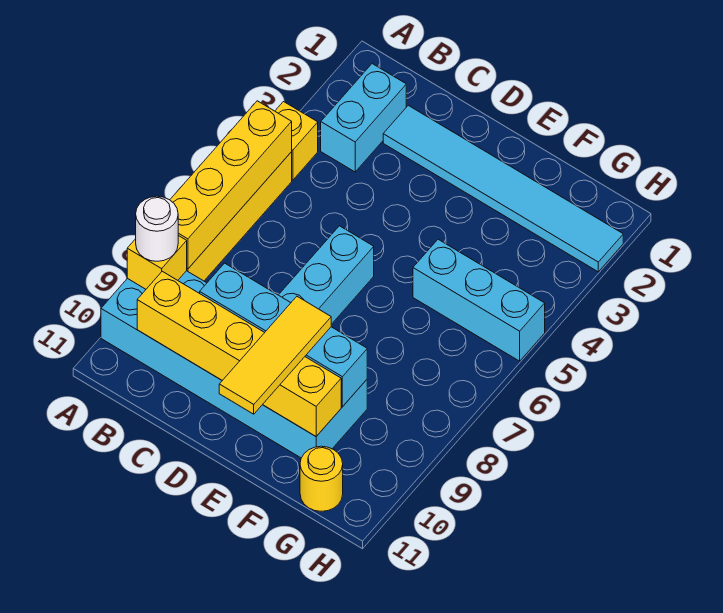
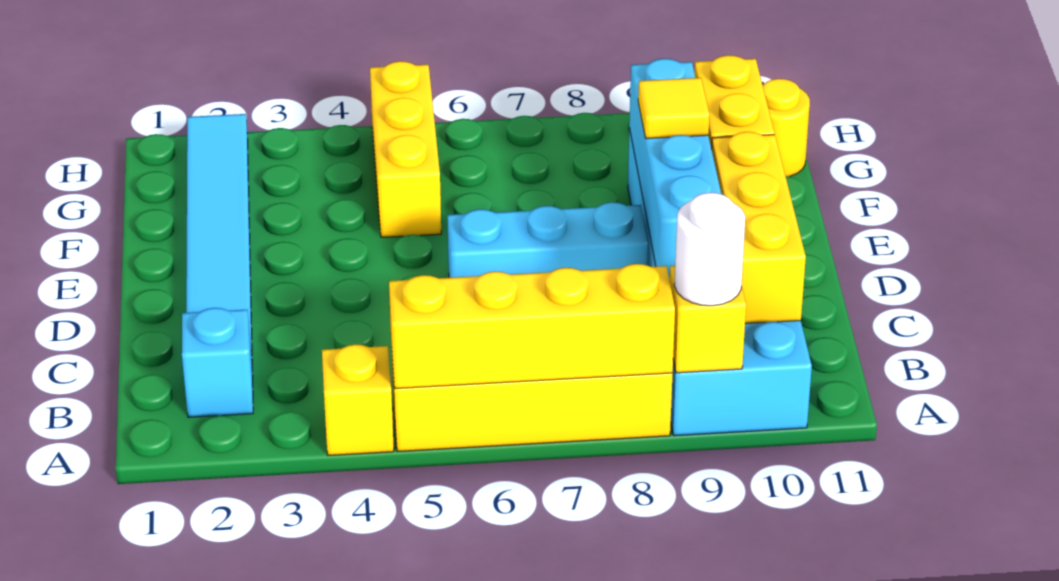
cyan brick B2:B3 level 1 -> cyan brick B2 level 1
yellow tile E9:E11 level 3 -> yellow tile E9 level 3
cyan brick F5:H5 level 1 -> yellow brick F5:H5 level 1

